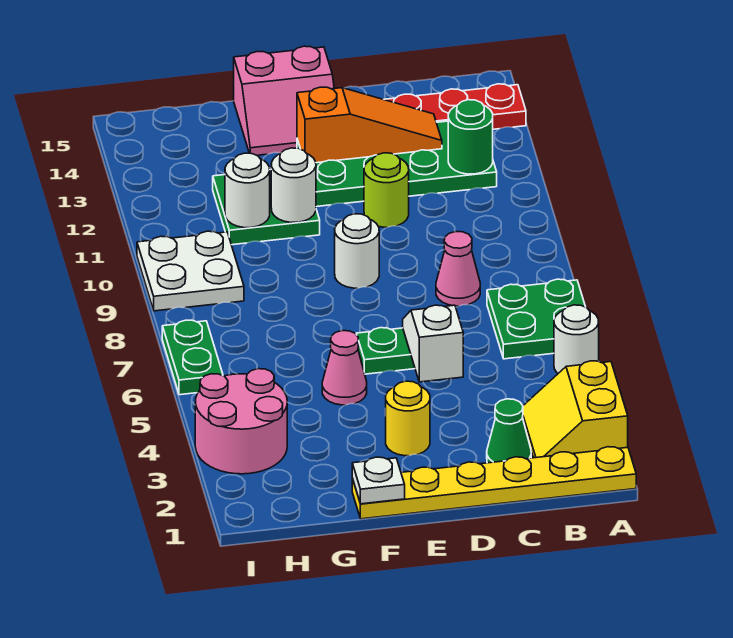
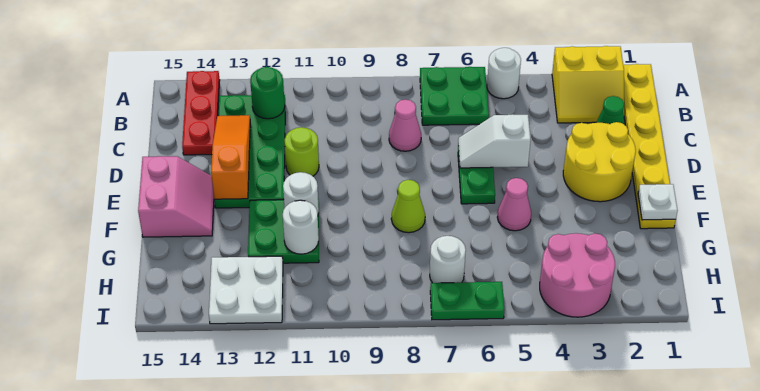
yellow round brick E3 level 1 -> yellow round brick D2:E3 level 1
white round brick E9 level 1 -> white round brick H7 level 1
none -> lime cone F8 level 1
white plate H9:I10 level 1 -> white plate H12:I13 level 1

